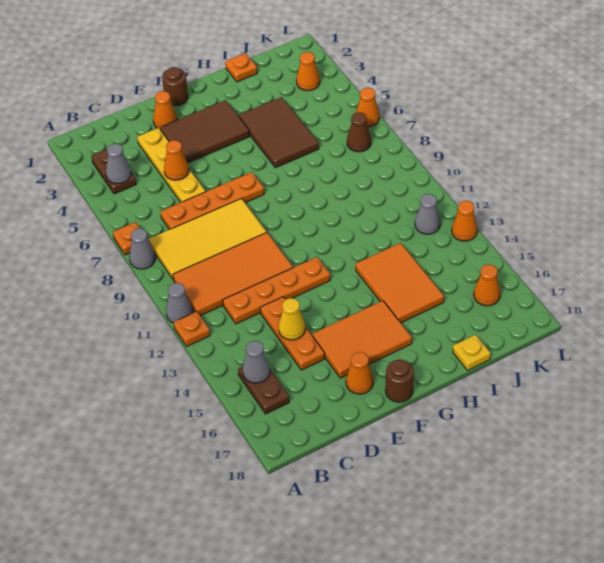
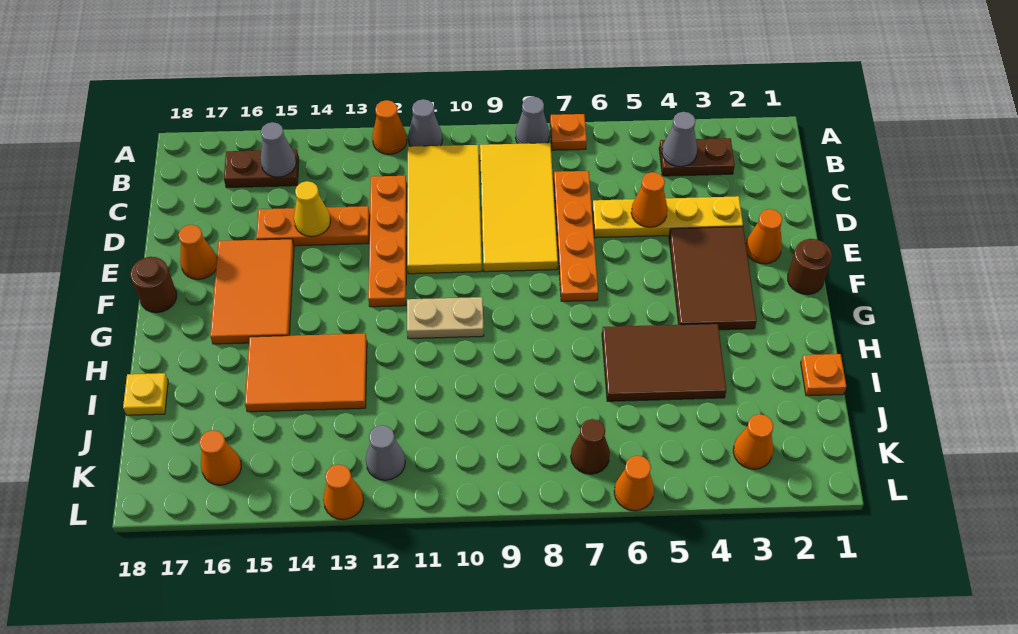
orange plate A12 level 1 -> orange cone A12 level 1
orange tile B10:E11 level 1 -> yellow tile B10:E11 level 1
none -> tan plate G10:G11 level 1

